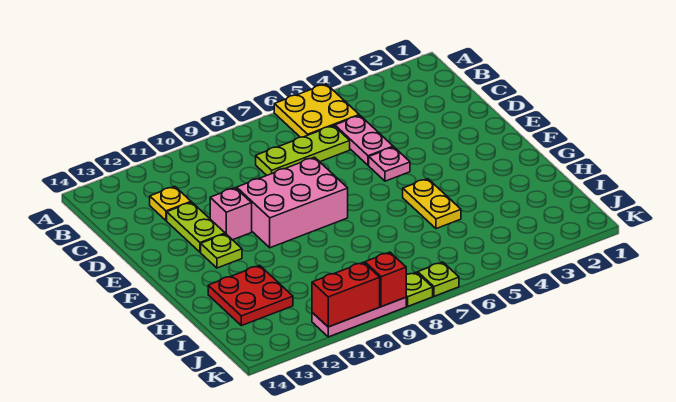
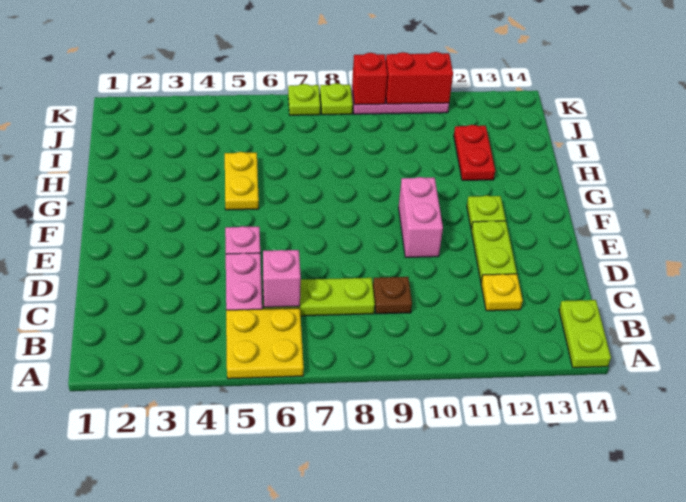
none -> lime plate A14:B14 level 1
none -> brown plate C9 level 1
pink brick E8:F10 level 1 -> pink brick E10:F10 level 1
pink brick E11 level 1 -> pink brick C6 level 2
red plate H12:I13 level 1 -> red plate H12:I12 level 1

